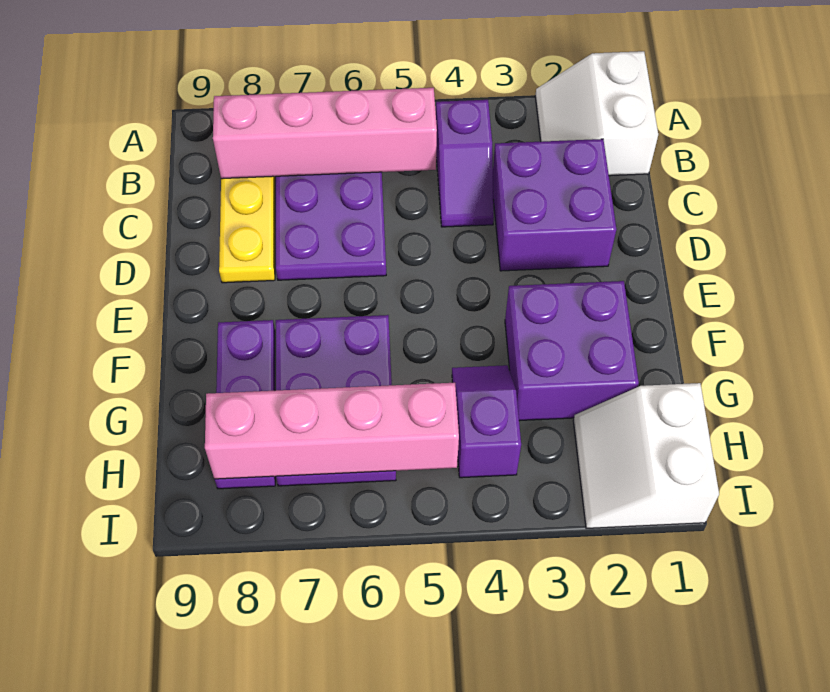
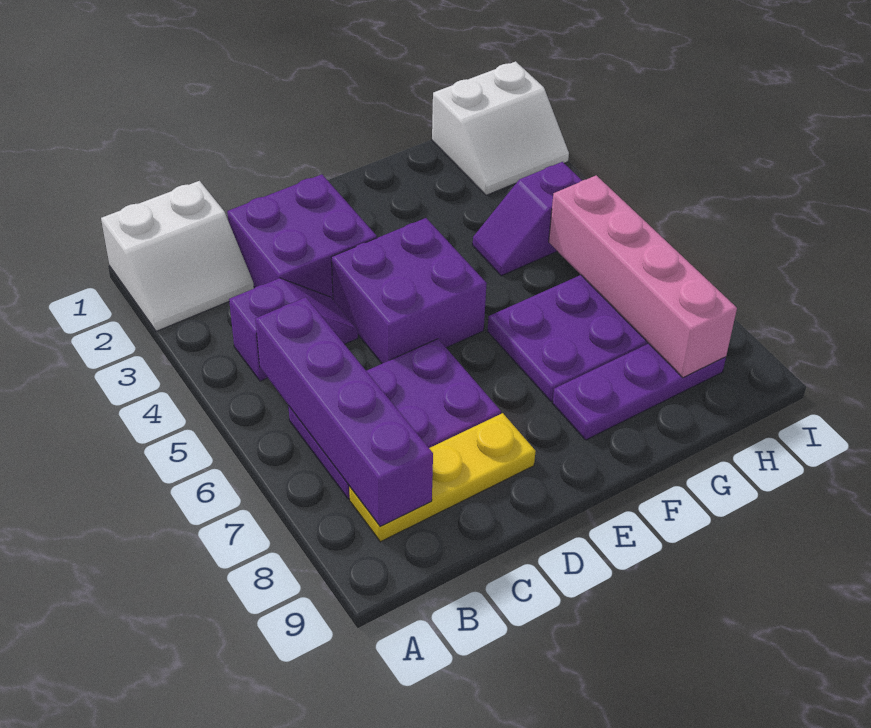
pink brick B5:B8 level 2 -> purple brick B5:B8 level 2
purple brick F2:G3 level 1 -> purple brick D4:E5 level 1

